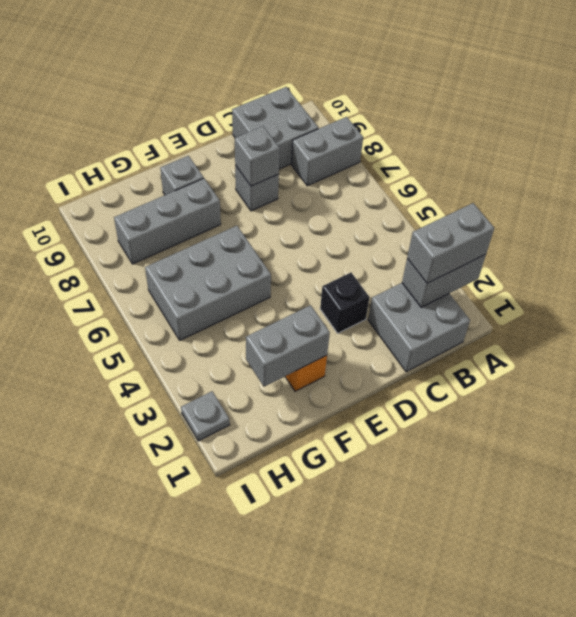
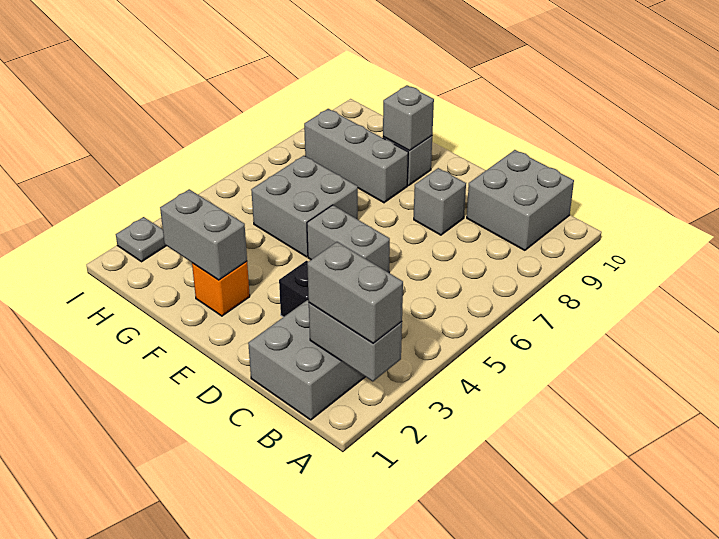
grey brick A8:B8 level 1 -> grey brick D5:E5 level 1
grey brick D8 level 2 -> grey brick F9 level 2
grey brick F5:H6 level 1 -> grey brick F5:G6 level 1

